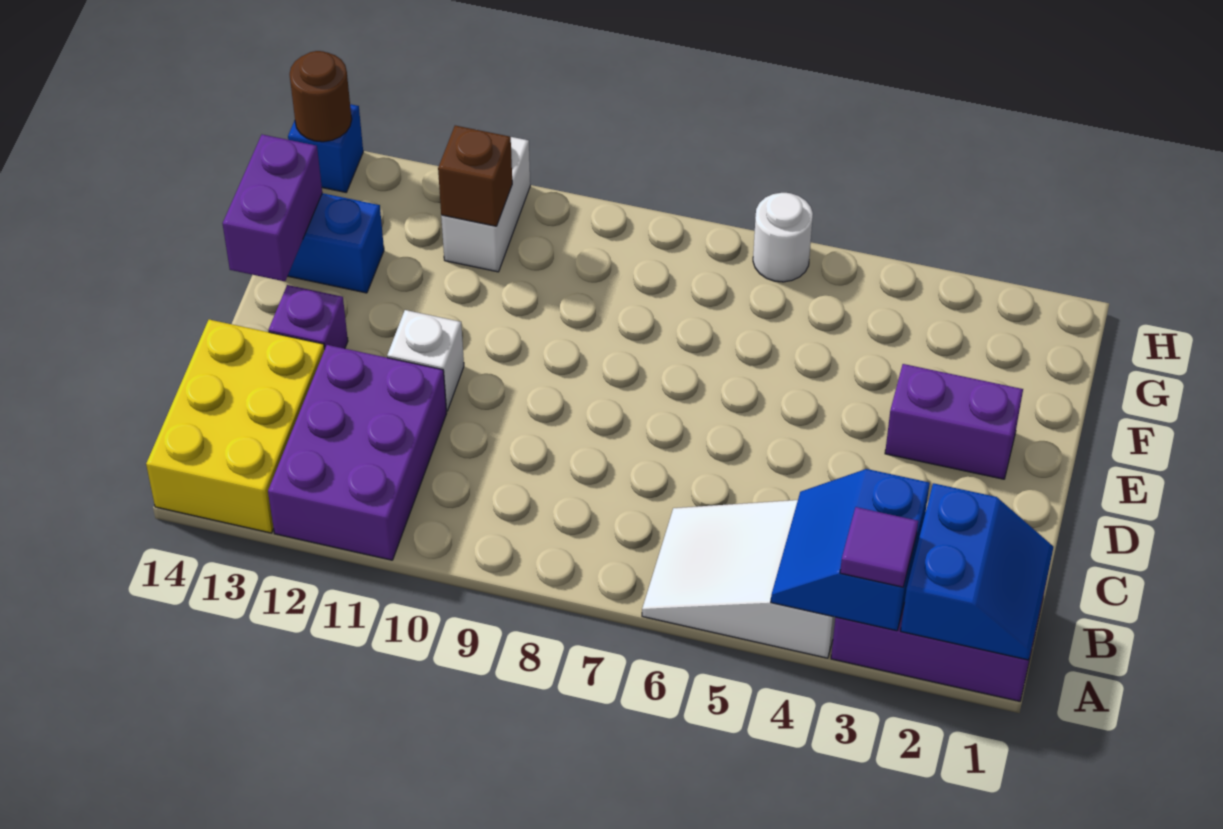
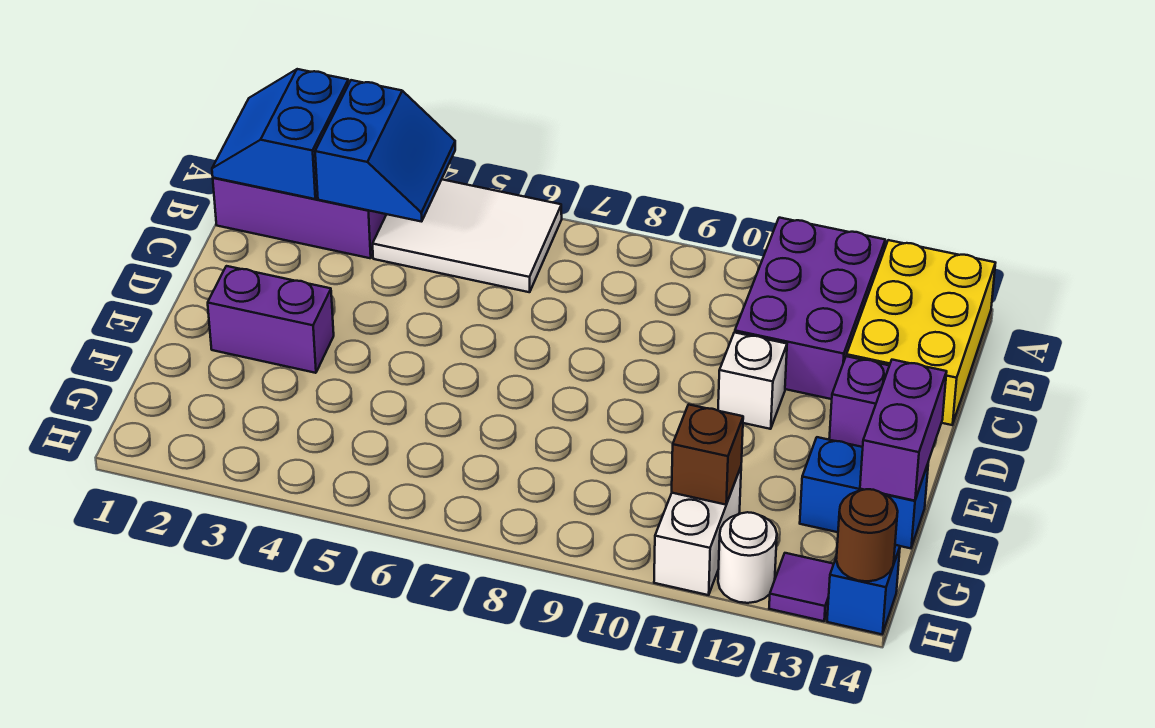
purple tile A3 level 3 -> purple tile H13 level 1
white slope A4:B6 level 1 top 4 -> white tile A4:B6 level 1
white round brick H6 level 1 -> white round brick H12 level 1

